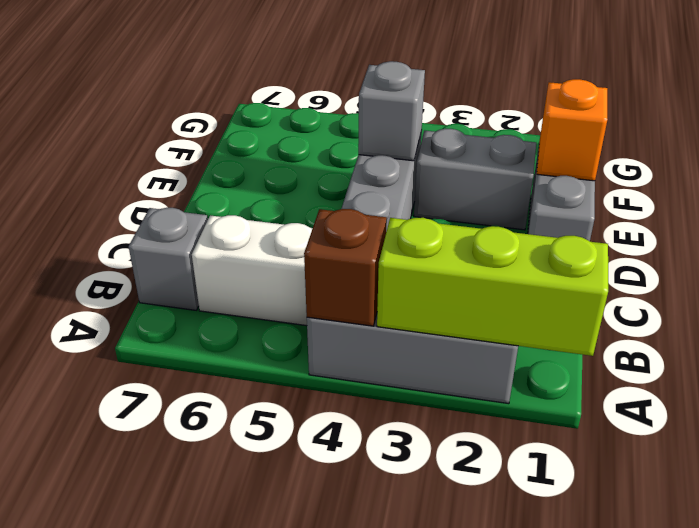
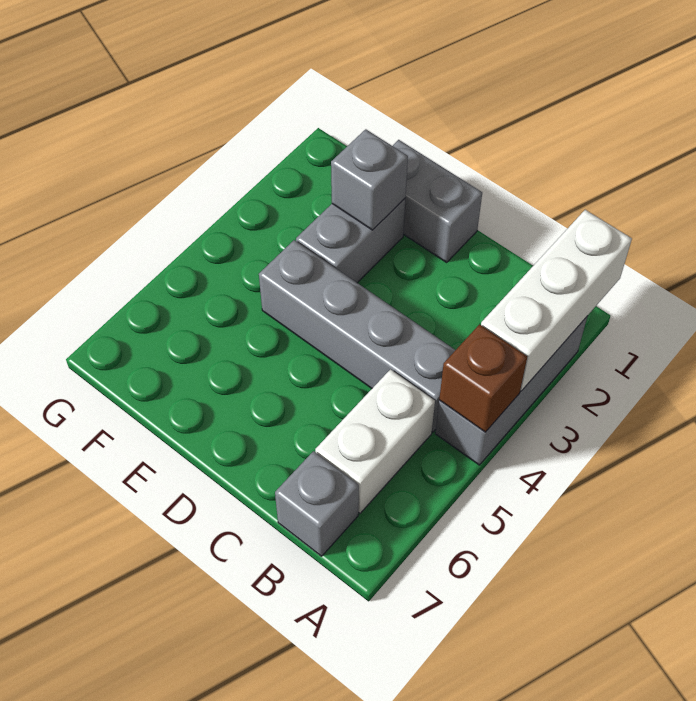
lime brick A1:A3 level 2 -> white brick A1:A3 level 2
orange brick E1 level 2 -> none
grey brick E4 level 2 -> grey brick E2 level 2

